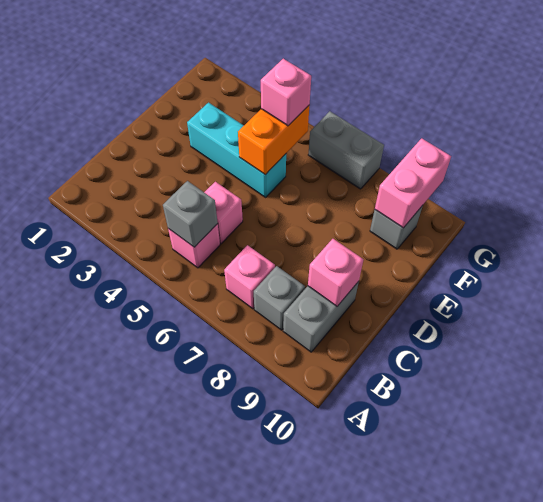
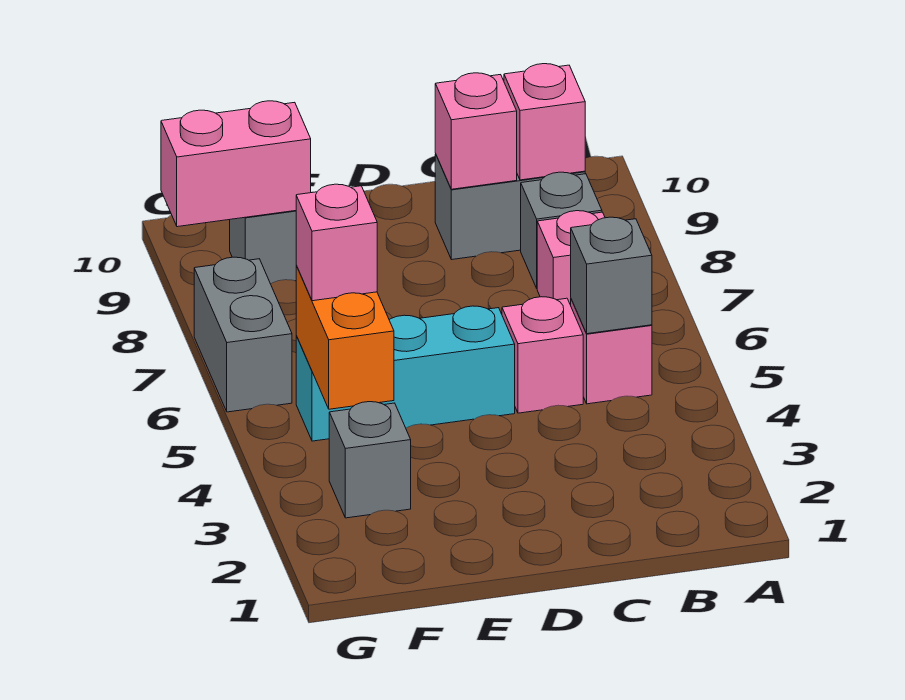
none -> pink brick B9 level 2
cyan brick E3:E5 level 1 -> cyan brick D5:F5 level 1
orange brick E5:F5 level 2 -> orange brick F4:F5 level 2
none -> grey brick F3 level 1

